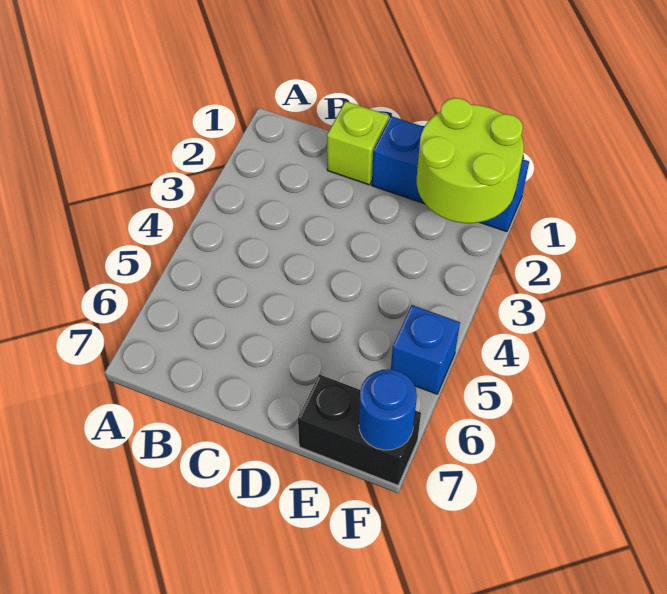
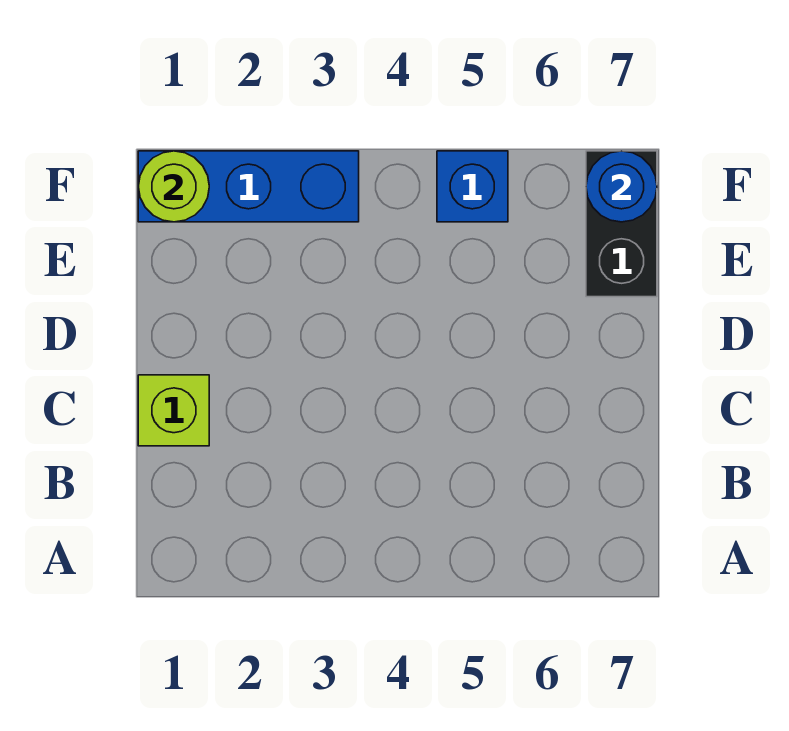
blue brick D1:F1 level 1 -> blue brick F1:F3 level 1
lime round brick E1:F2 level 2 -> lime round brick F1 level 2

